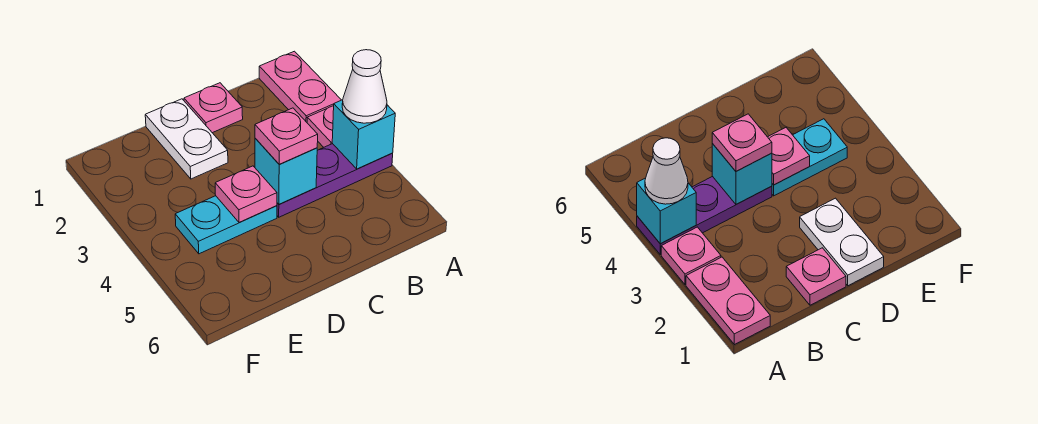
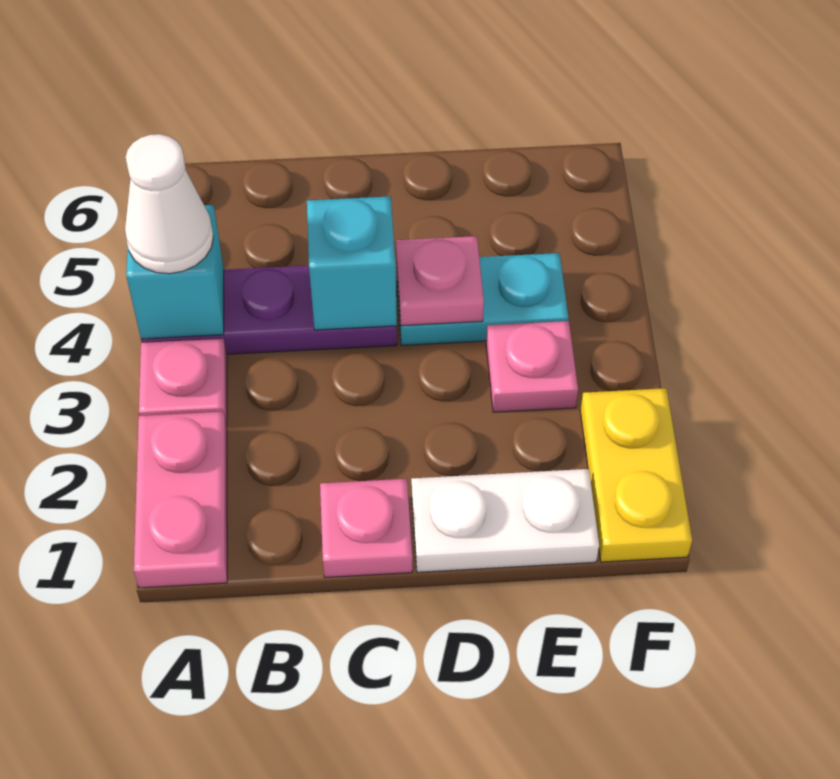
pink plate C4 level 3 -> pink plate E3 level 1
white plate D1:D2 level 1 -> white plate D1:E1 level 1
none -> yellow plate F1:F2 level 1

